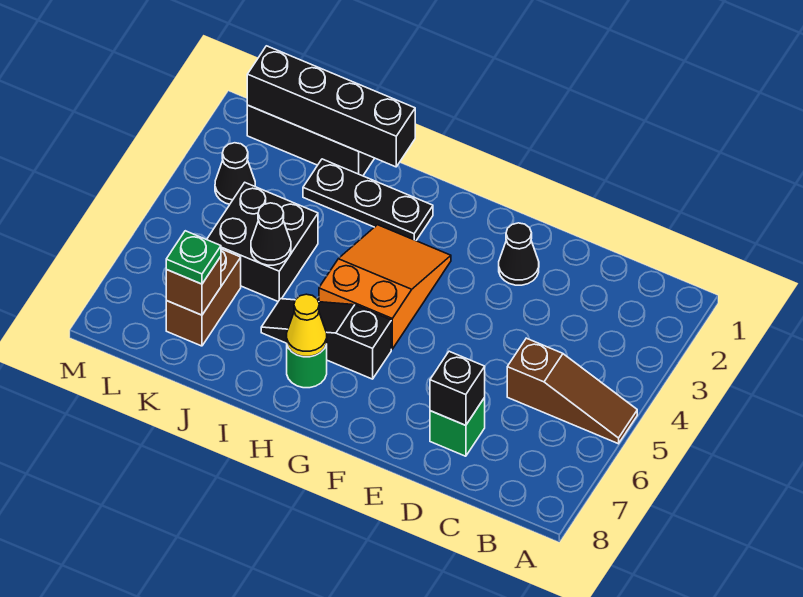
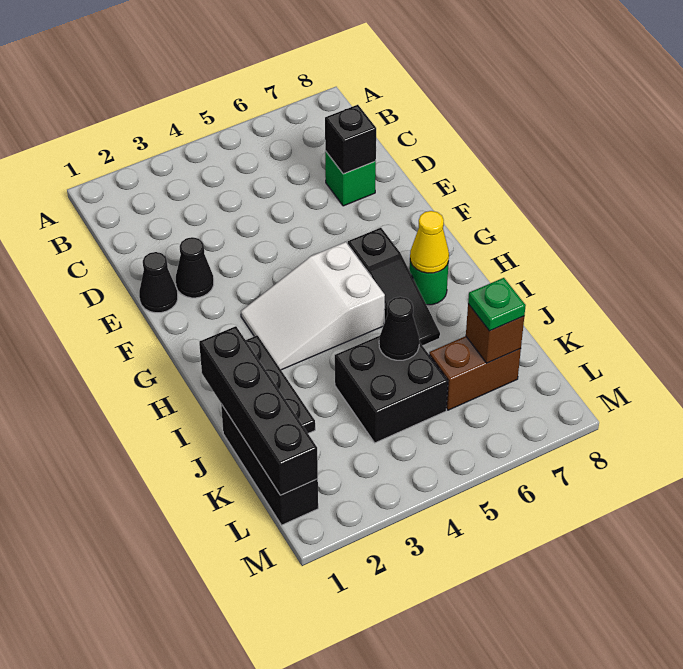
brown slope A5:C5 level 1 top C -> none
orange slope G3:H5 level 1 top 5 -> white slope G3:H5 level 1 top 5
black cone L3 level 1 -> black cone E1 level 1

